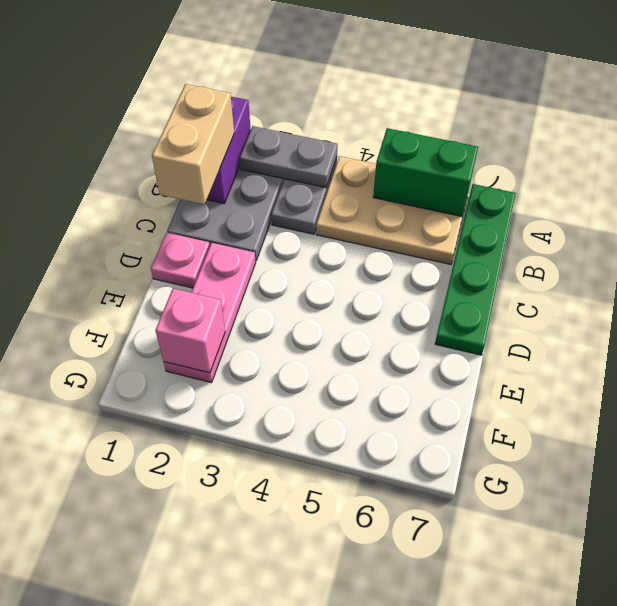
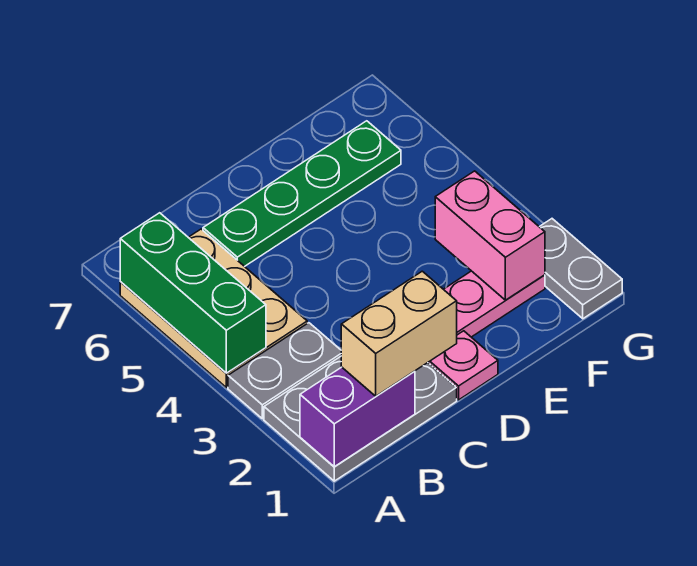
grey plate A2:A3 level 2 -> grey plate G1:G2 level 1
green brick A5:A6 level 2 -> green brick A4:A6 level 2
green plate A7:D7 level 1 -> green plate C6:F6 level 1
pink brick F2 level 2 -> pink brick F2:F3 level 2

